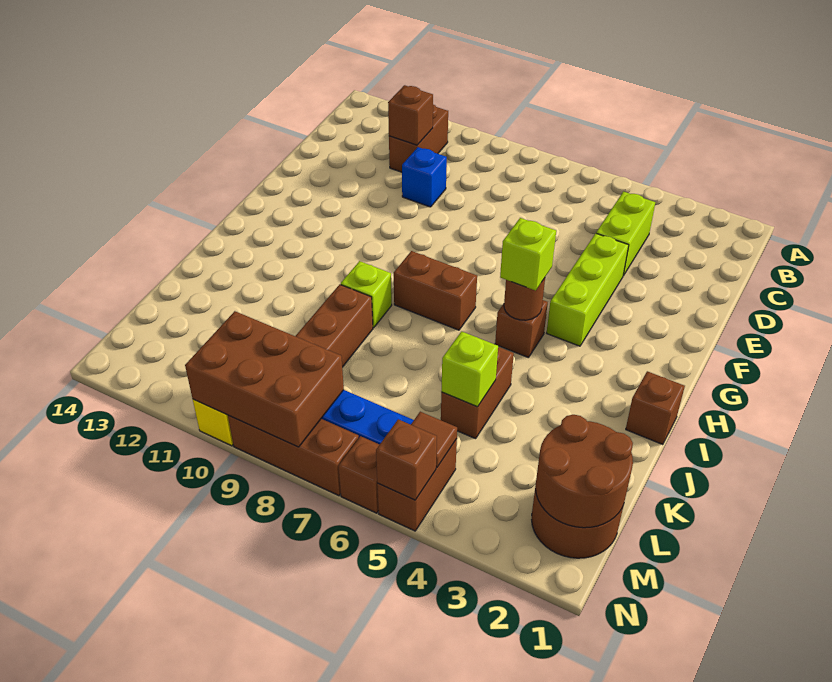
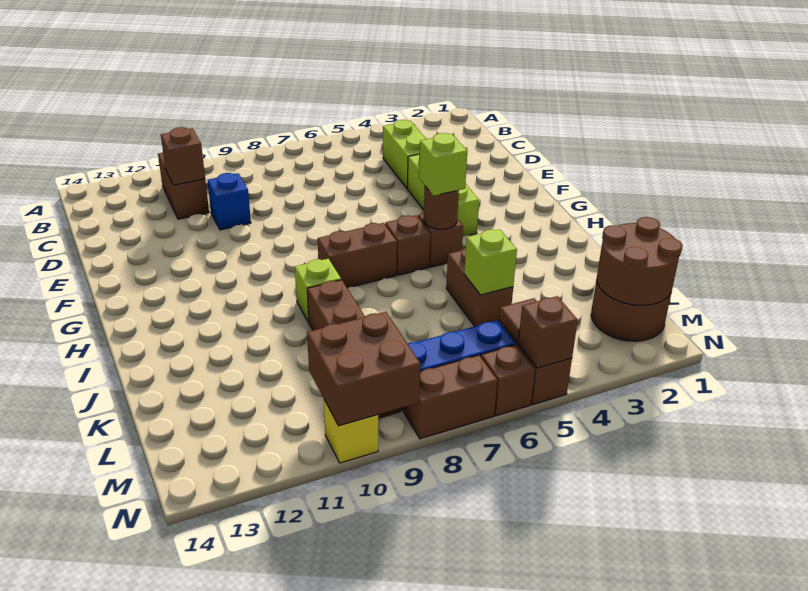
brown brick I1 level 1 -> brown brick H6 level 1
brown brick M8:N10 level 2 -> brown brick M9:N10 level 2
brown brick N7:N9 level 1 -> brown brick N7:N8 level 1

